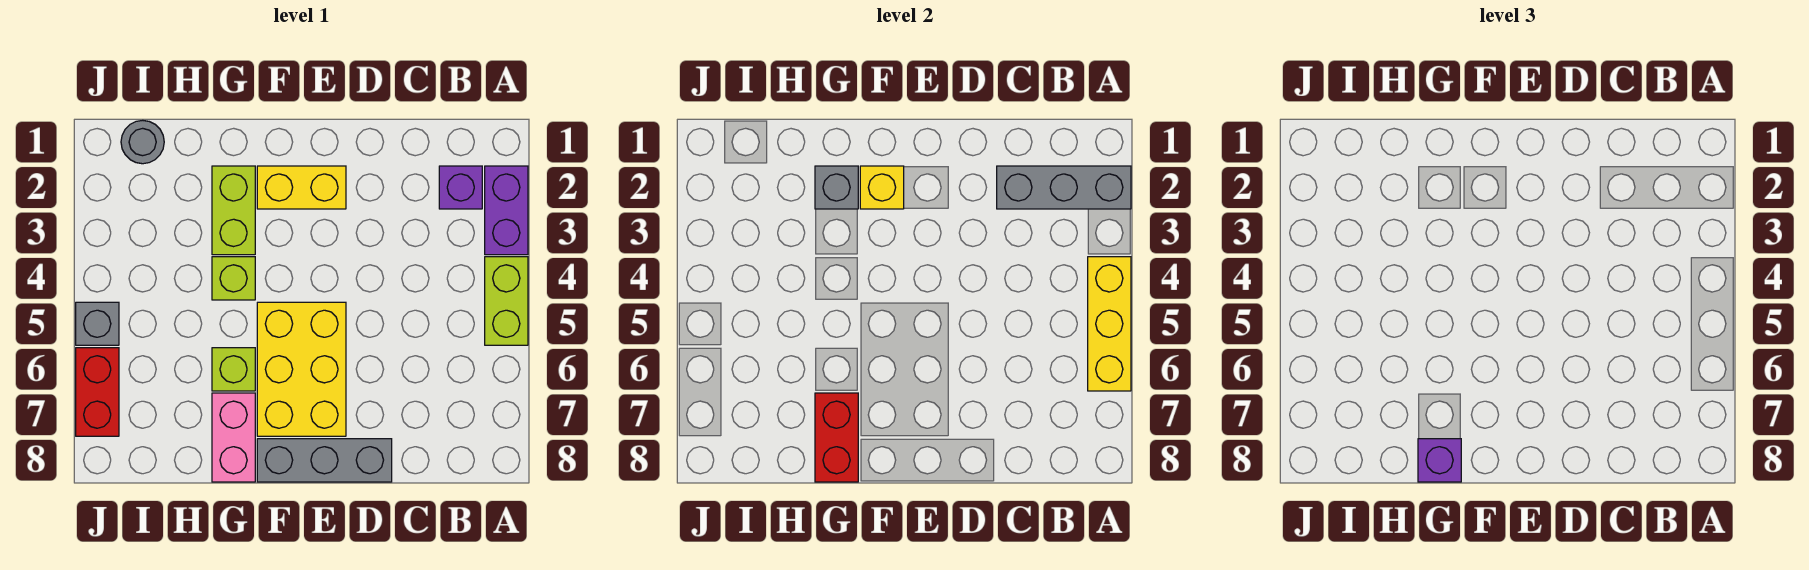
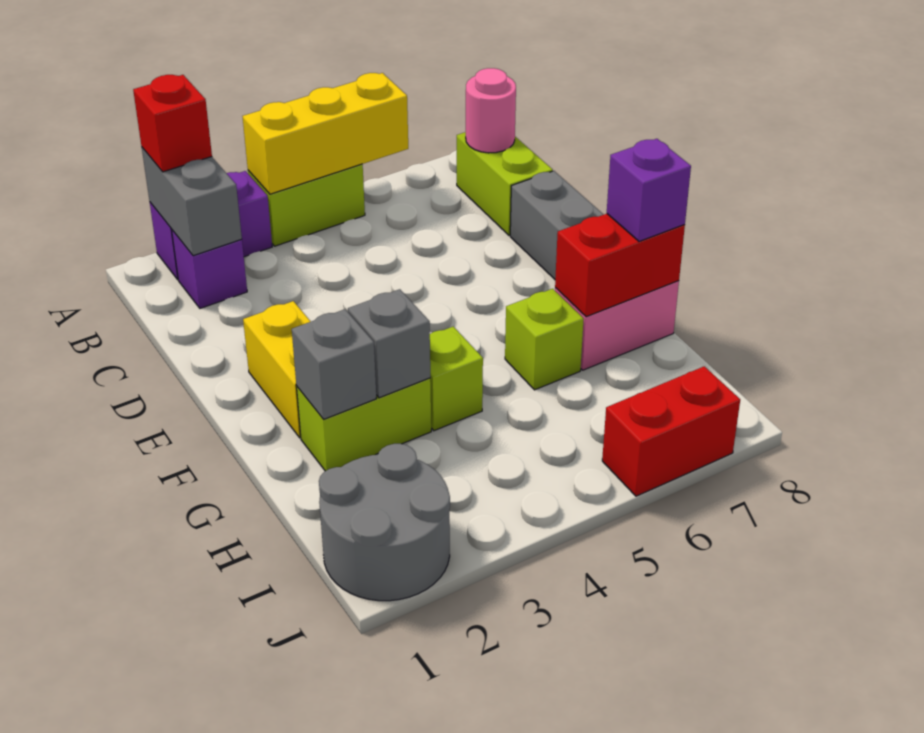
grey brick A2:C2 level 2 -> grey brick A2:B2 level 2
none -> red brick A2 level 3
none -> lime brick B8:C8 level 1
none -> pink round brick B8 level 2
yellow brick E5:F7 level 1 -> none
yellow brick F2 level 2 -> none
grey round brick I1 level 1 -> grey round brick I1:J2 level 1
grey brick J5 level 1 -> grey brick G3 level 2

